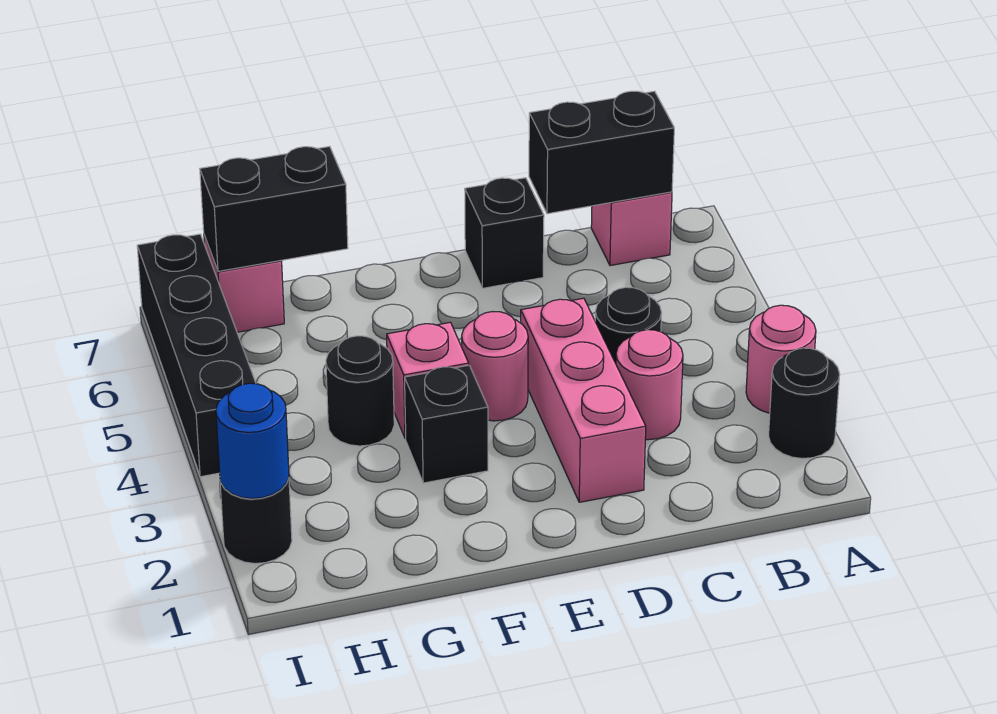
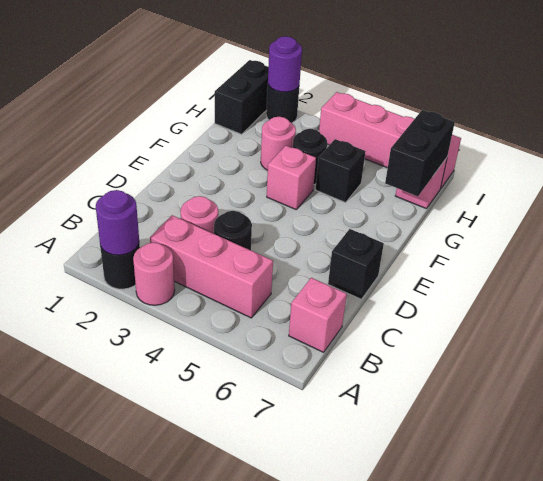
none -> purple round brick A2 level 2
black brick B7:C7 level 2 -> black brick H1:I1 level 1
pink brick D2:D4 level 1 -> pink brick B3:B5 level 1
pink round brick E4 level 1 -> pink round brick G3 level 1
black brick F3 level 1 -> black brick G5 level 1
blue round brick I2 level 2 -> purple round brick I2 level 2
black brick I4:I7 level 1 -> pink brick I4:I7 level 1

